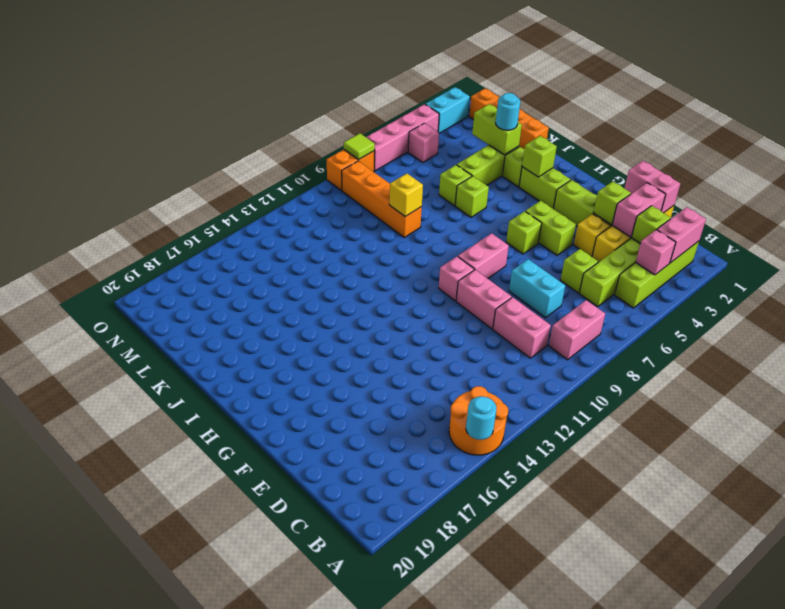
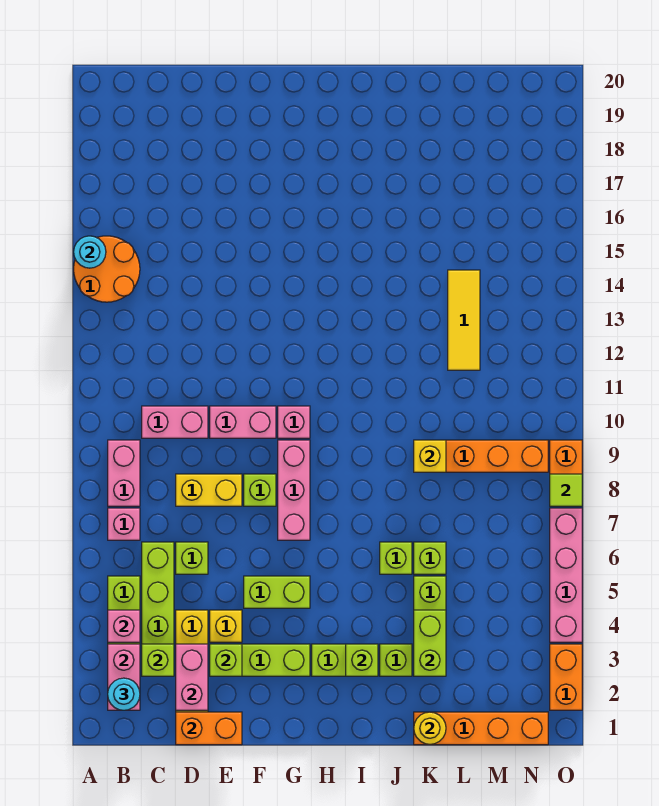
pink brick D1:E1 level 2 -> orange brick D1:E1 level 2
cyan brick D8:E8 level 1 -> yellow brick D8:E8 level 1
lime brick G6 level 1 -> lime brick F8 level 1
pink brick G8:G9 level 1 -> pink brick G7:G9 level 1
none -> yellow round brick K1 level 2
lime brick K3:L3 level 2 -> lime brick K3:K4 level 2
cyan round brick K3 level 3 -> cyan round brick B2 level 3
none -> yellow tile L12:L14 level 1
pink brick N5 level 1 -> pink brick B7 level 1
cyan brick O2:O3 level 1 -> orange brick O2:O3 level 1

